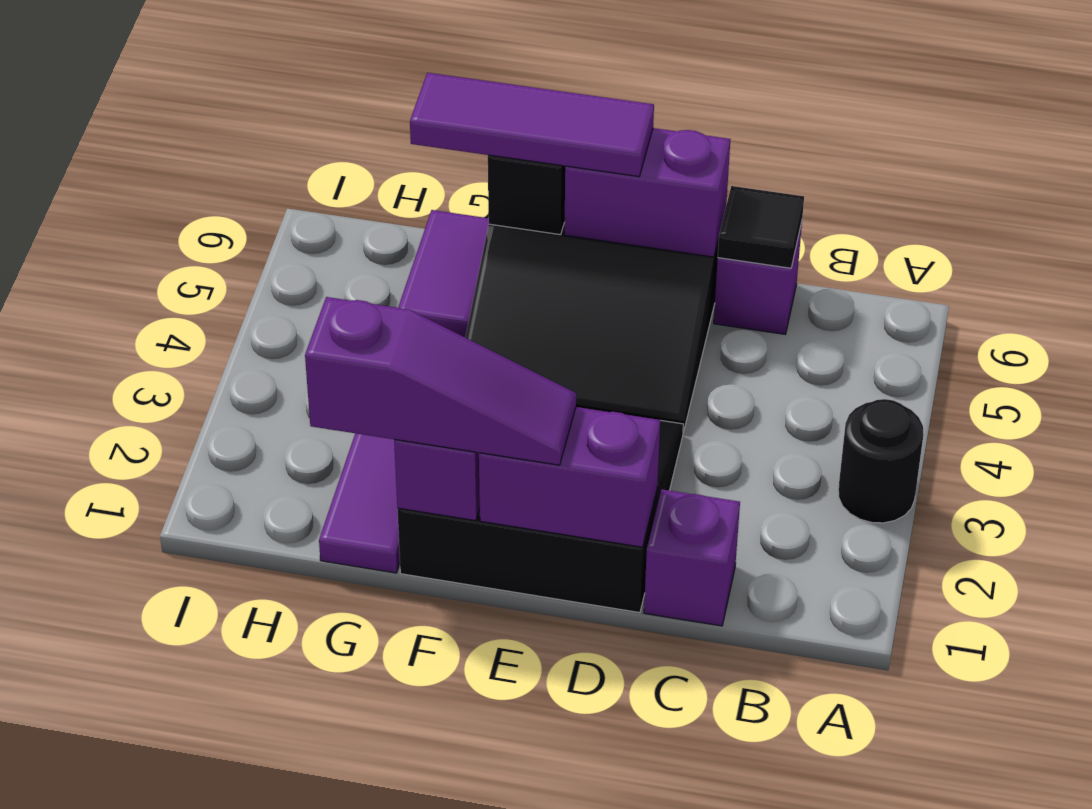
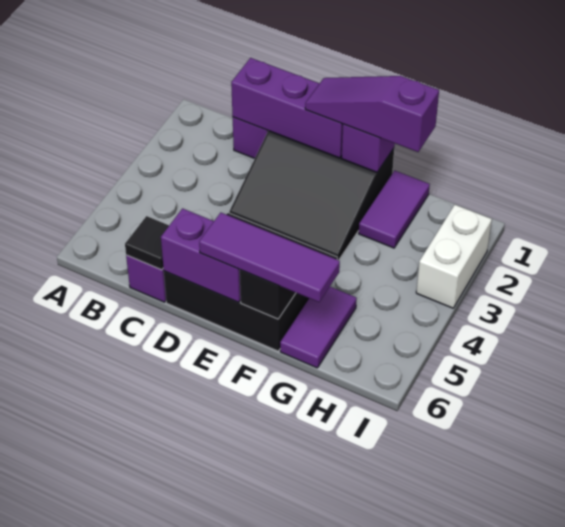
black round brick A3 level 1 -> none
purple brick D1:E1 level 2 -> purple brick C1:E1 level 2
none -> white brick I2:I3 level 1

